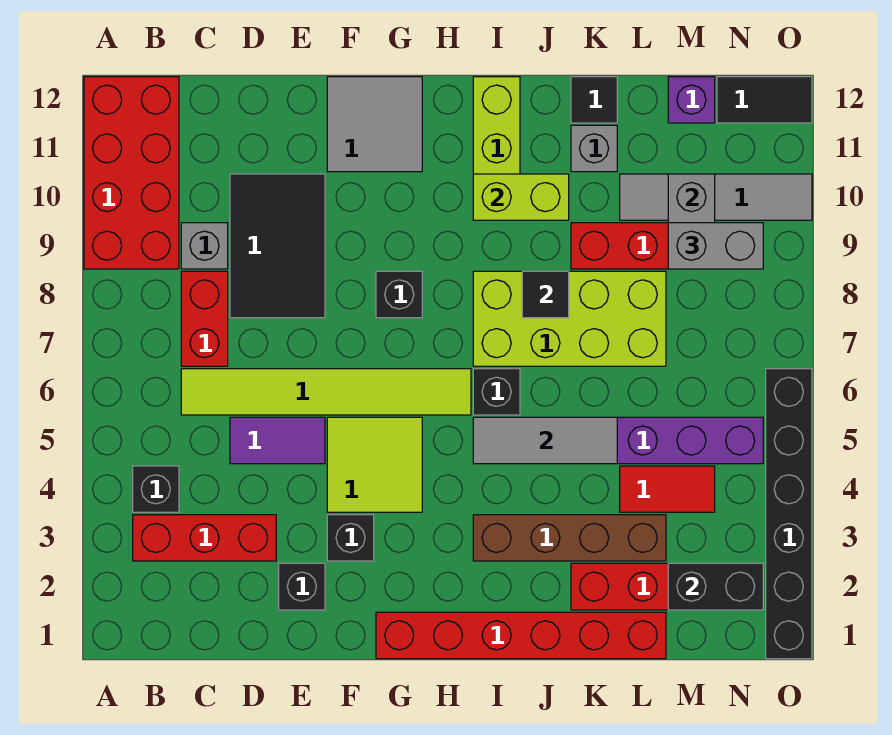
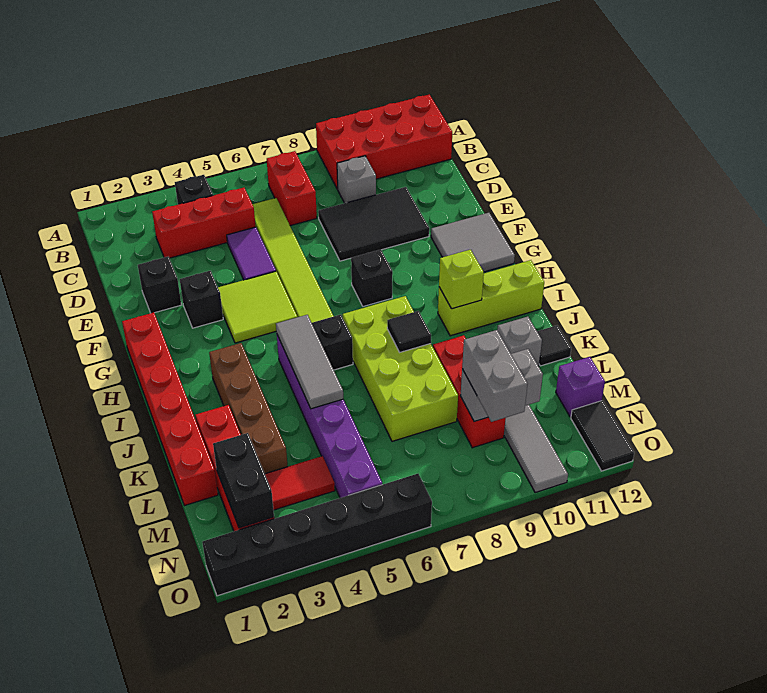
red brick B3:D3 level 1 -> red brick C3:C5 level 1
red brick C7:C8 level 1 -> red brick B7:C7 level 1
lime brick I10:J10 level 2 -> lime brick I10 level 2
red tile L4:M4 level 1 -> red tile M3:M4 level 1

